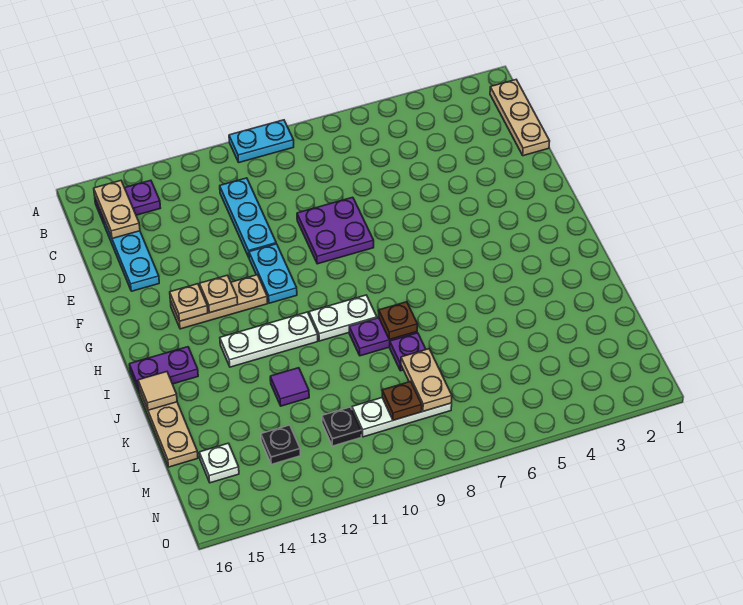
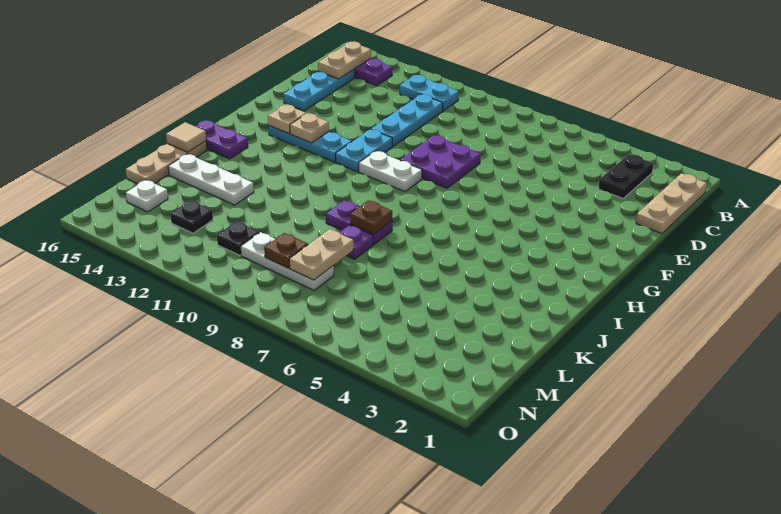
cyan plate A9:A10 level 1 -> cyan plate B11:B12 level 1
none -> black plate B3:C3 level 1
tan plate G12:G14 level 1 -> cyan plate G12:G14 level 1
white plate I9:I10 level 1 -> white plate G9:G10 level 1
white plate I11:I13 level 1 -> white plate K13:K15 level 1
purple tile K12 level 1 -> none

